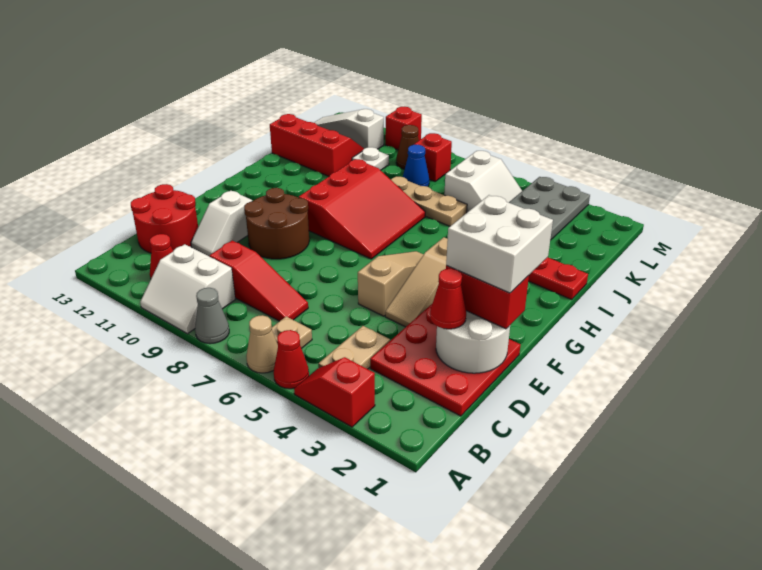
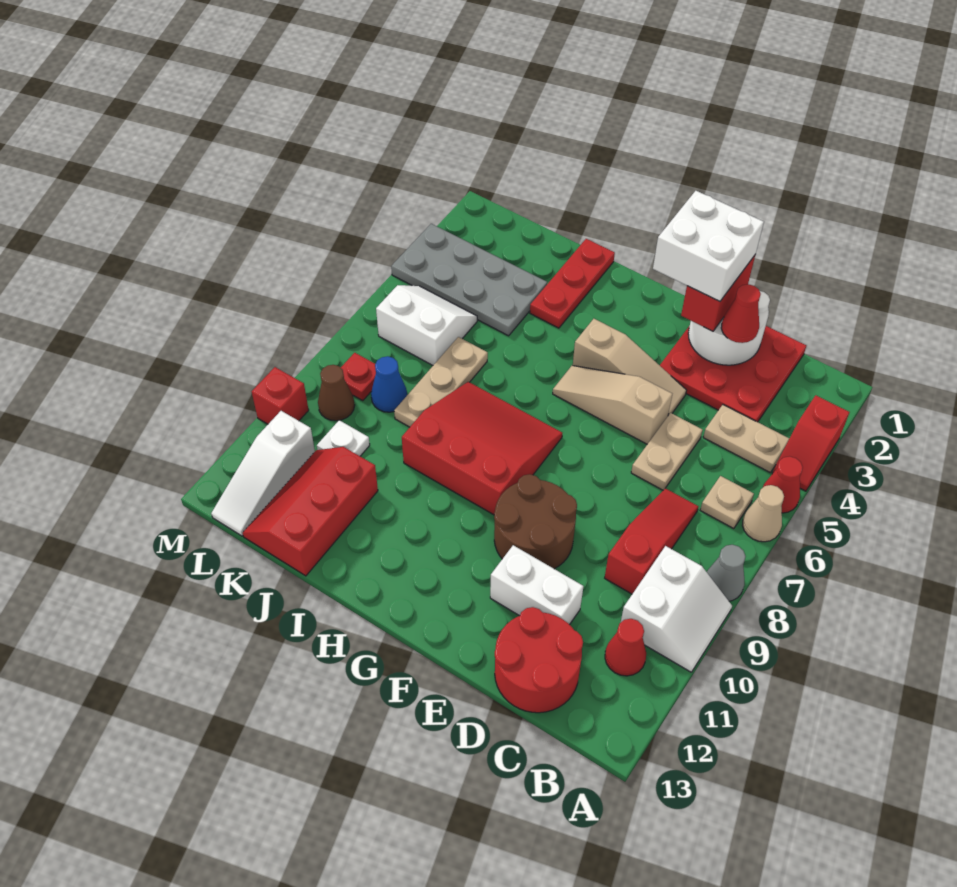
none -> tan plate D5:D6 level 1
white slope D11:E11 level 1 top E -> white brick D11:E11 level 1
red brick L8 level 1 -> red plate L8 level 1

